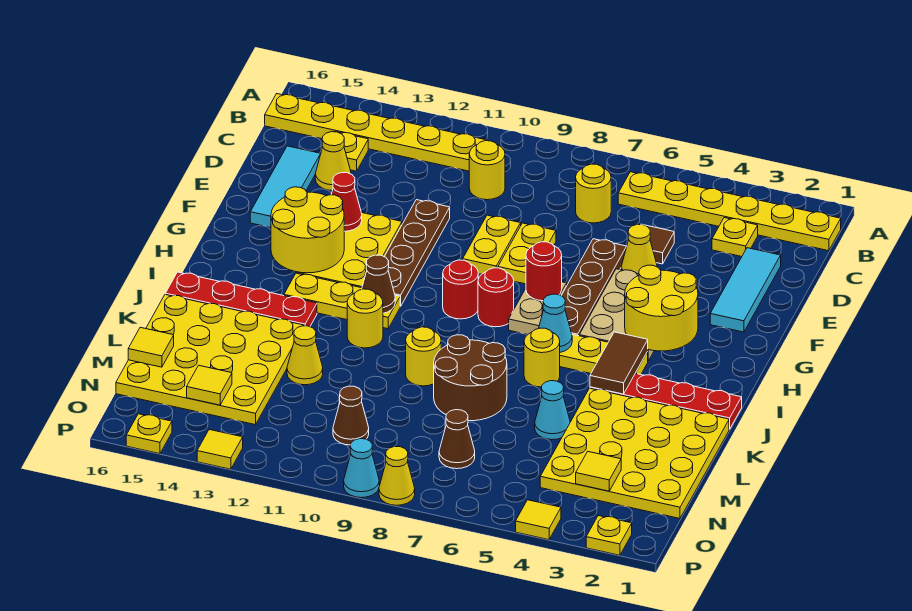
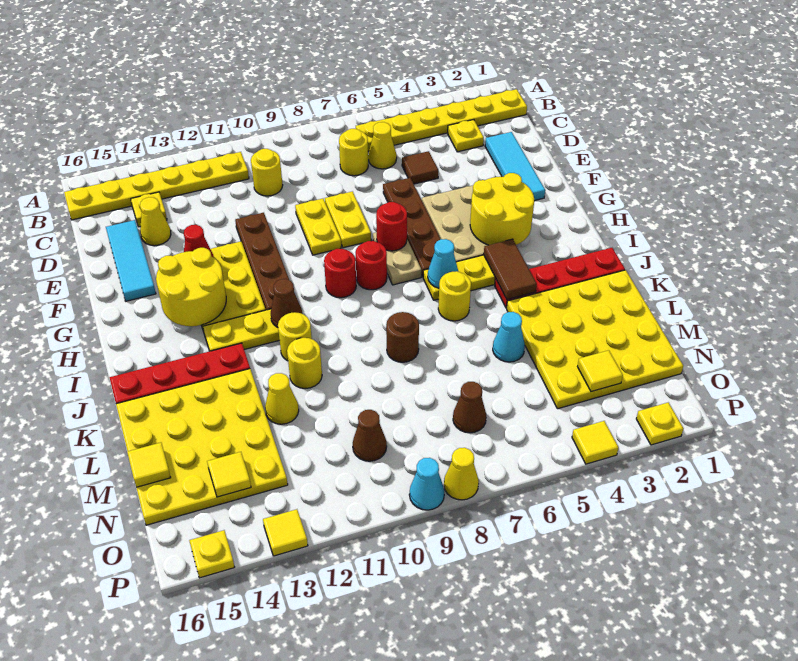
yellow cone E5 level 1 -> yellow cone C6 level 1
brown round brick K7:L8 level 1 -> brown round brick K8 level 1
yellow round brick K9 level 1 -> yellow round brick K11 level 1

